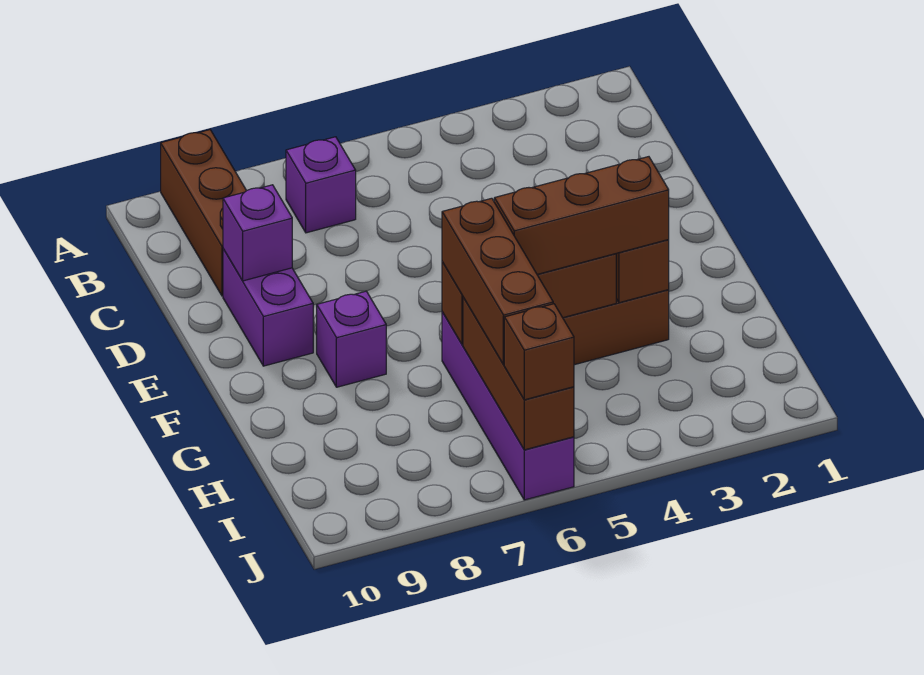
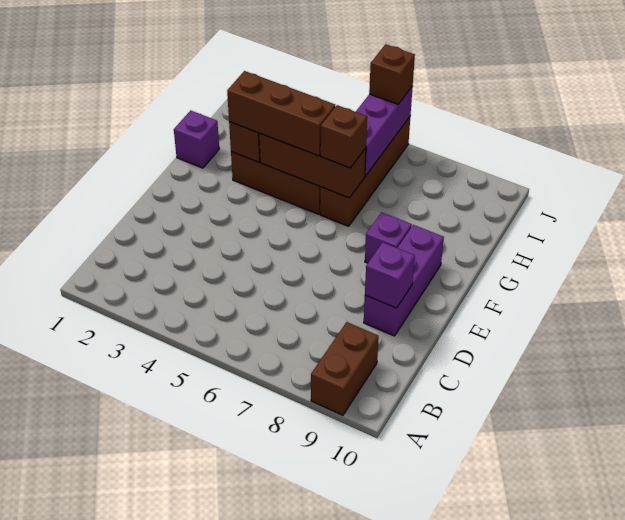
brown brick A9:C9 level 1 -> brown brick A9:B9 level 1
purple brick B7 level 1 -> purple brick G1 level 1
purple brick D9:E9 level 1 -> purple brick D9:F9 level 1
purple brick G6:J6 level 1 -> brown brick G6:J6 level 1
brown brick G6:I6 level 3 -> brown brick G6 level 3
brown brick H6:J6 level 2 -> purple brick H6:J6 level 2

